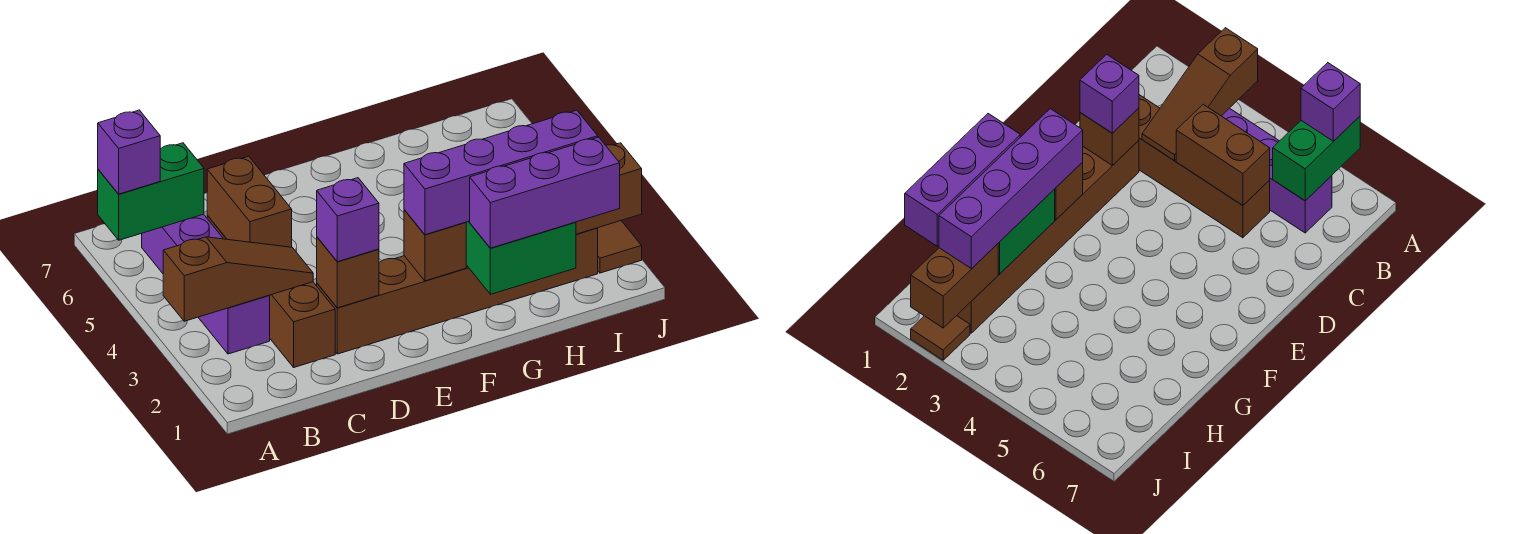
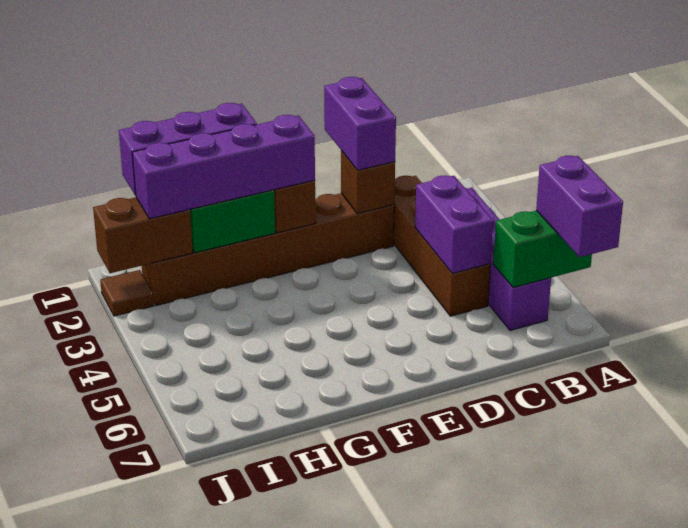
brown slope A3:C3 level 2 top A -> none
purple brick A6 level 3 -> purple brick A6:A7 level 3
brown brick C4:C5 level 2 -> purple brick C4:C5 level 2
purple brick D2 level 3 -> purple brick D1:D2 level 3

